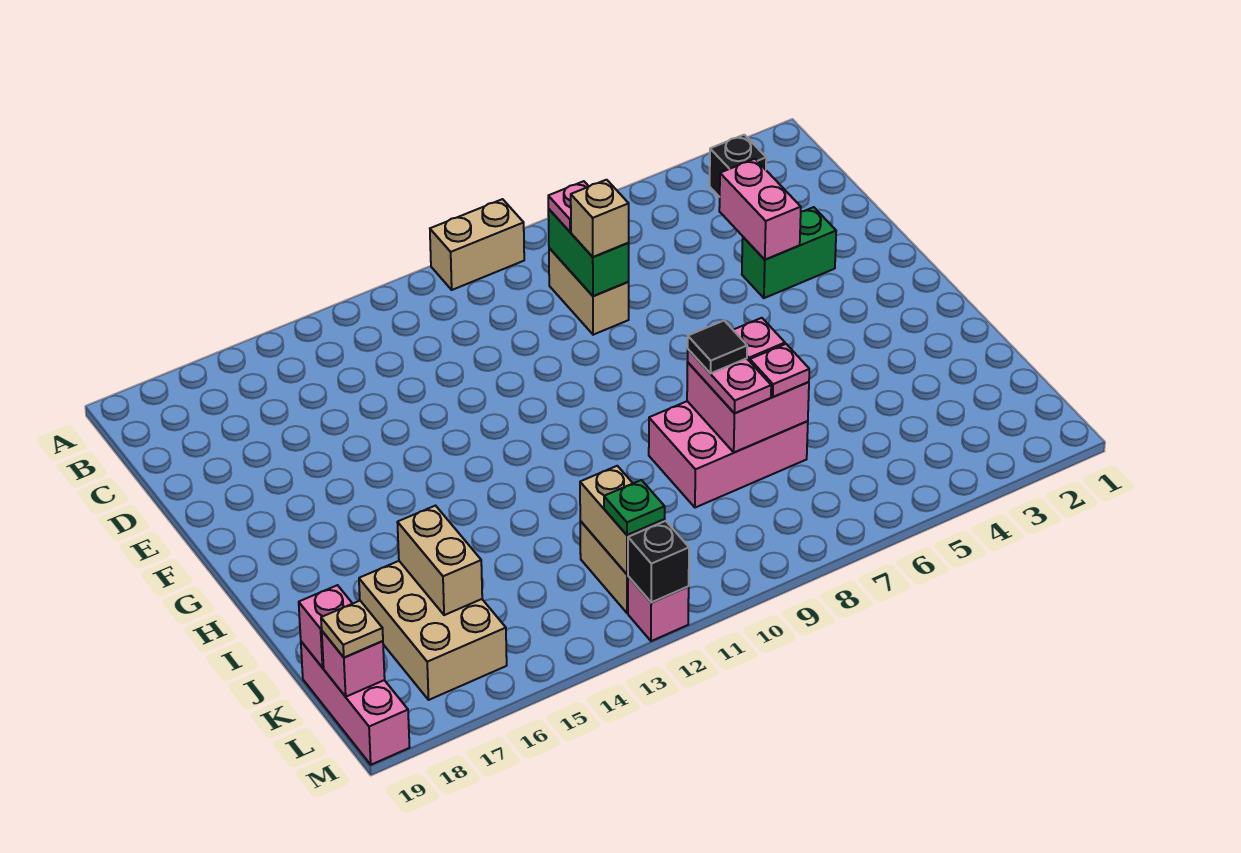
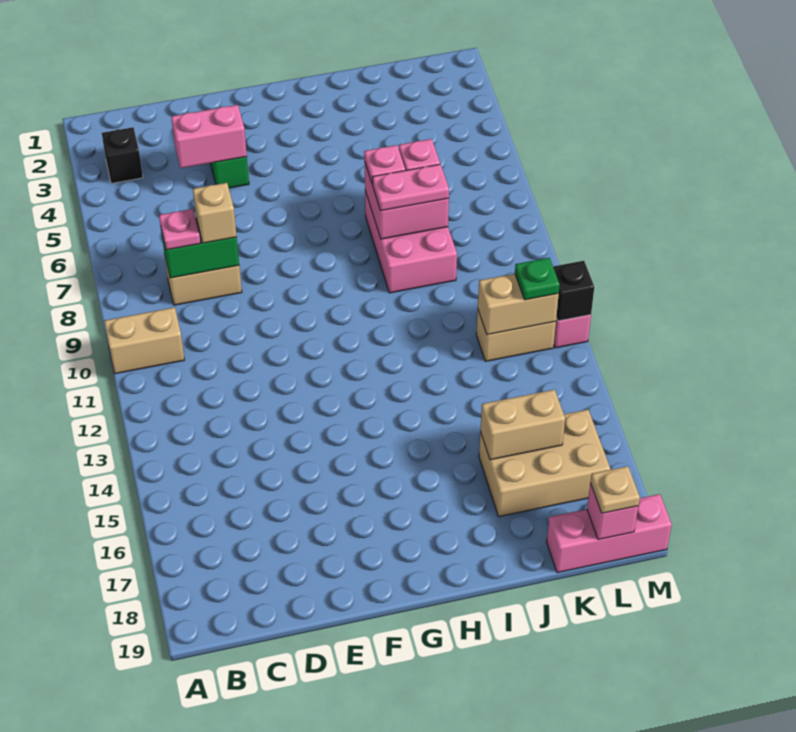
tan brick A9:A10 level 1 -> tan brick A10:B10 level 1
black tile I8 level 4 -> none
pink brick K19 level 2 -> none

